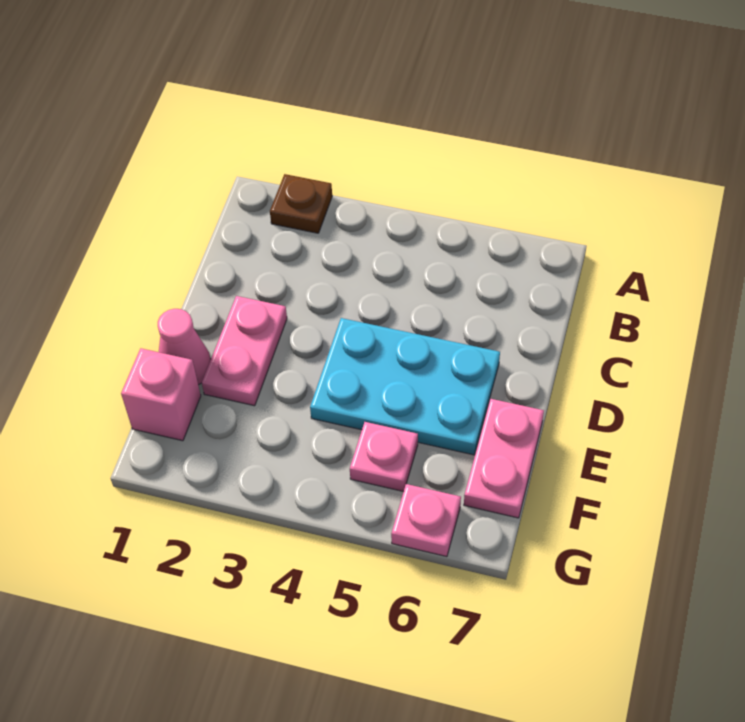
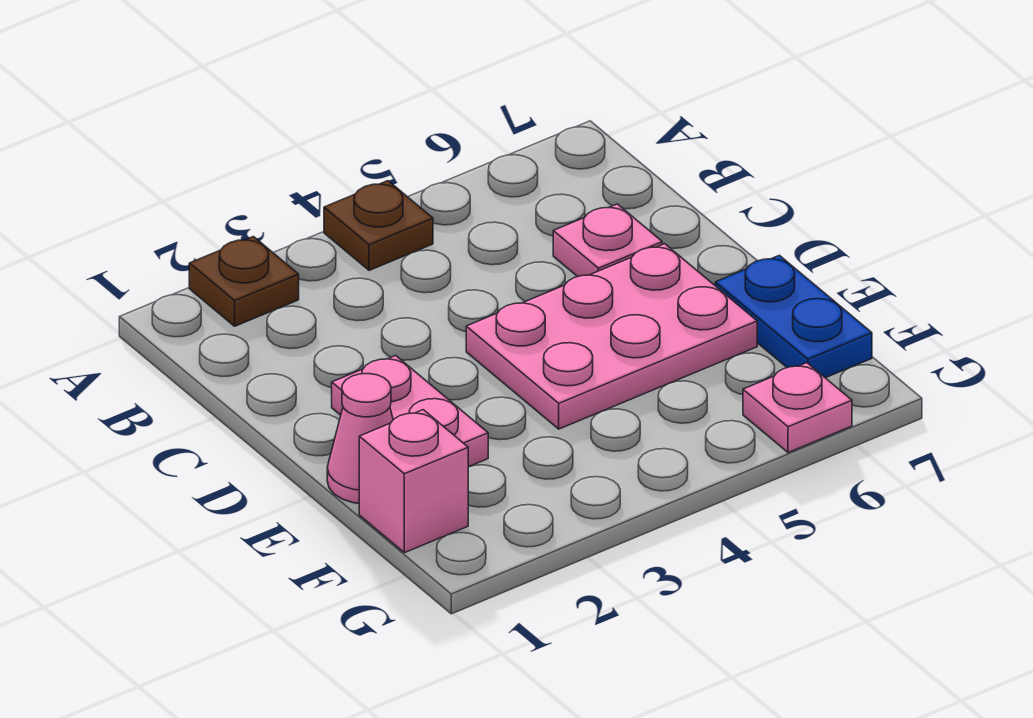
none -> brown plate A4 level 1
cyan plate D4:E6 level 1 -> pink plate D4:E6 level 1
pink plate E7:F7 level 1 -> blue plate E7:F7 level 1
pink plate F5 level 1 -> pink plate C6 level 1

